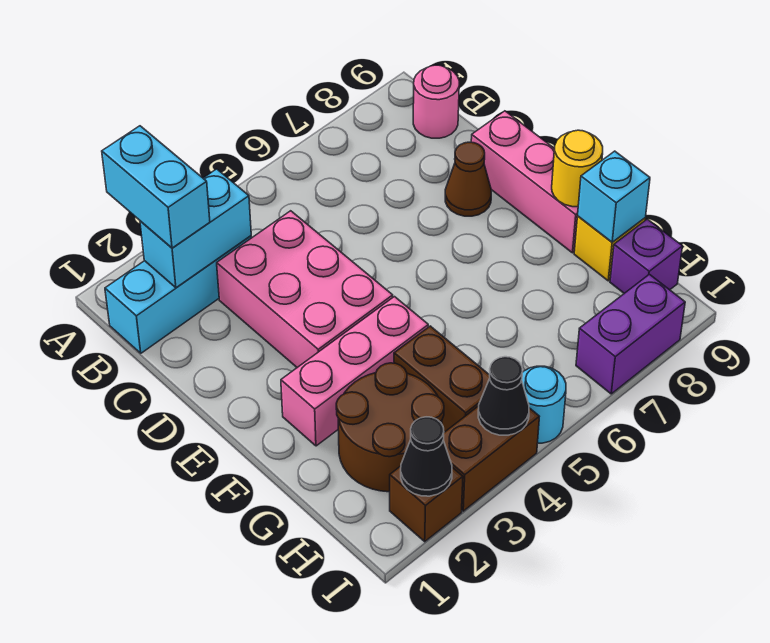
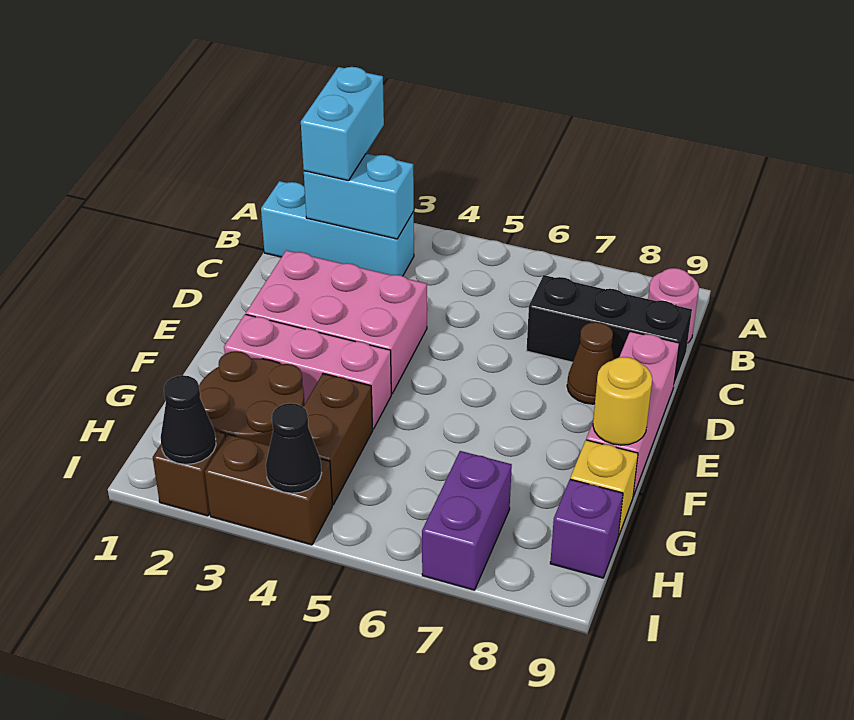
pink brick C3:E4 level 1 -> pink brick D2:E4 level 1
none -> black brick C7:C9 level 1
cyan brick G9 level 2 -> none
cyan round brick I5 level 1 -> none
purple brick I7:I8 level 1 -> purple brick H7:I7 level 1

